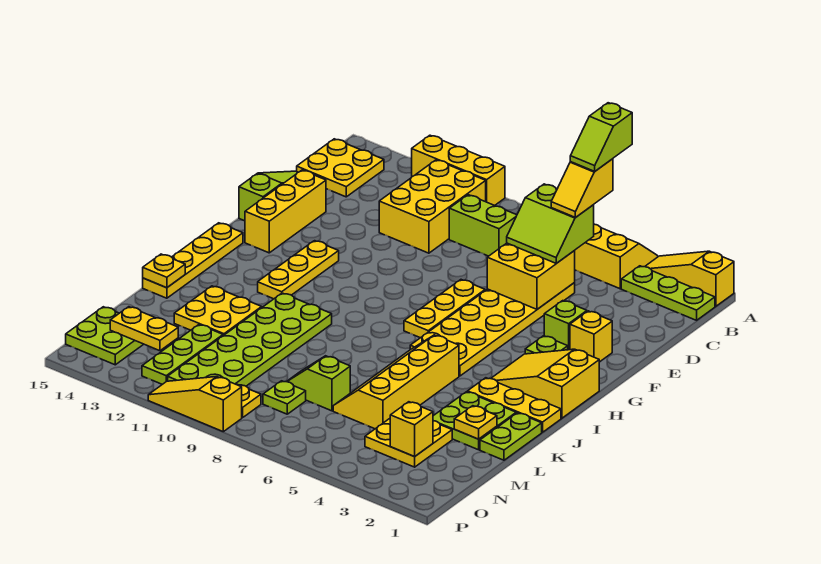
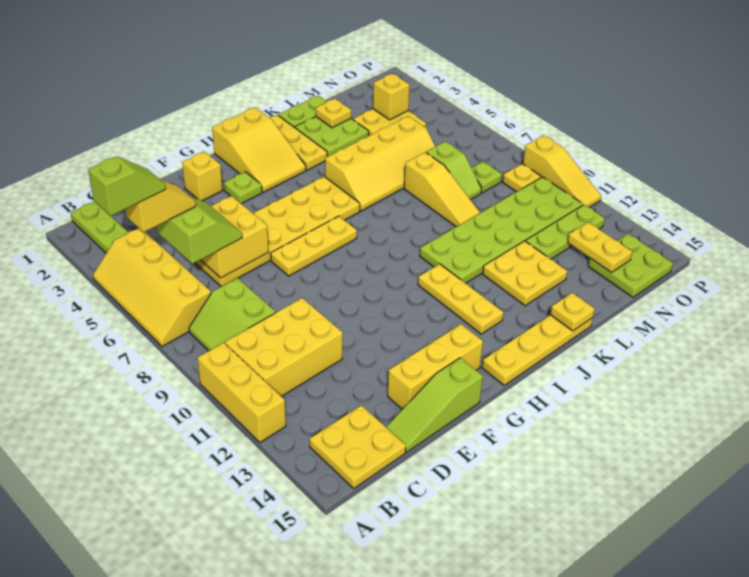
yellow slope A1:A3 level 1 top 1 -> yellow slope L7:L9 level 1 top 7
lime brick F3 level 1 -> none
yellow plate G12:I12 level 1 -> yellow plate I11:I13 level 1

